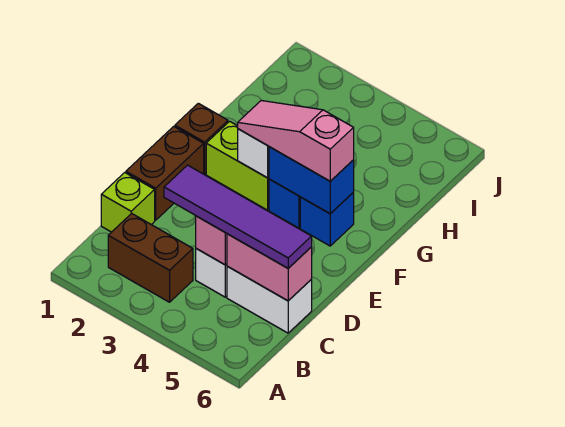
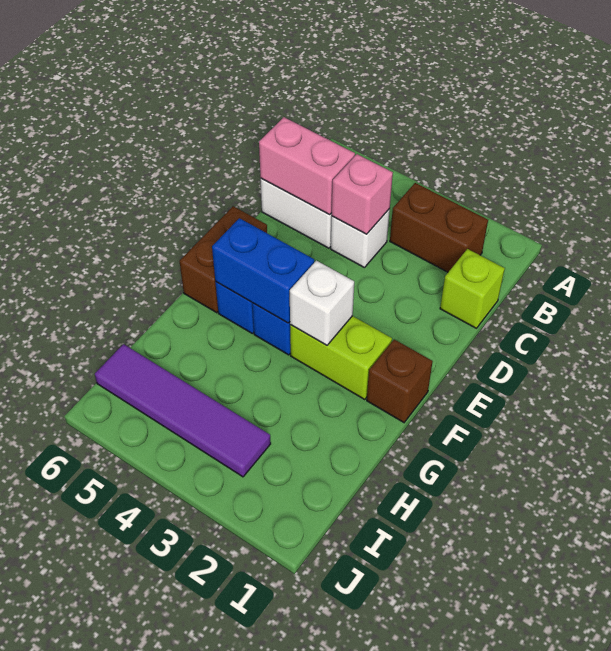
purple tile C3:C6 level 3 -> purple tile I3:I6 level 1
brown brick D1:E1 level 1 -> brown brick E6:F6 level 1
pink slope F3:F5 level 3 top 5 -> none

